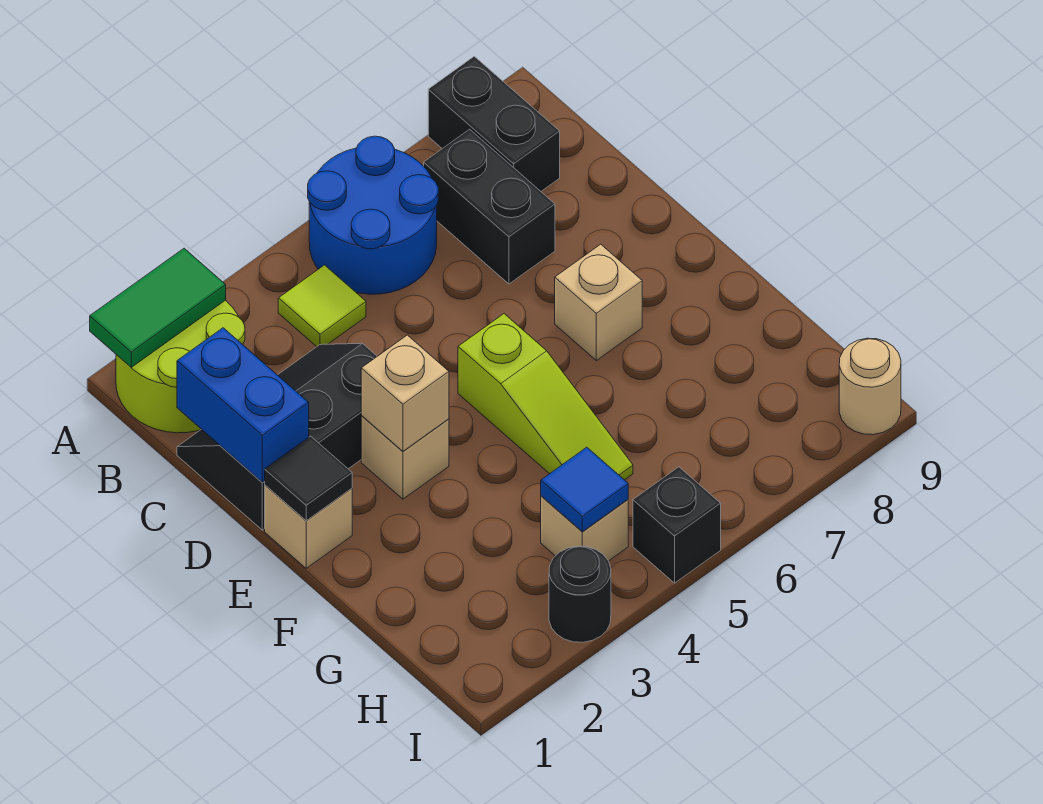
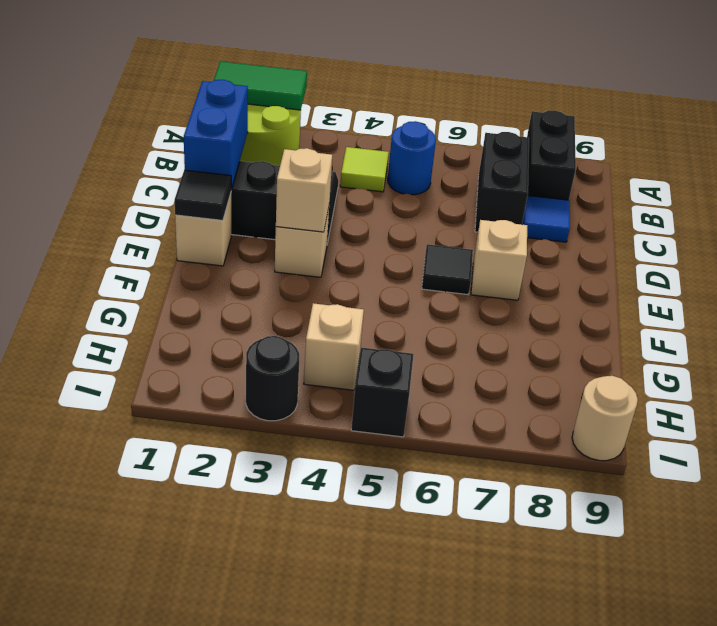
blue round brick A5:B6 level 1 -> blue round brick B5 level 1
lime slope E5:G5 level 1 top E -> none
none -> black tile E6 level 1
blue tile H4 level 2 -> blue tile C8 level 1

